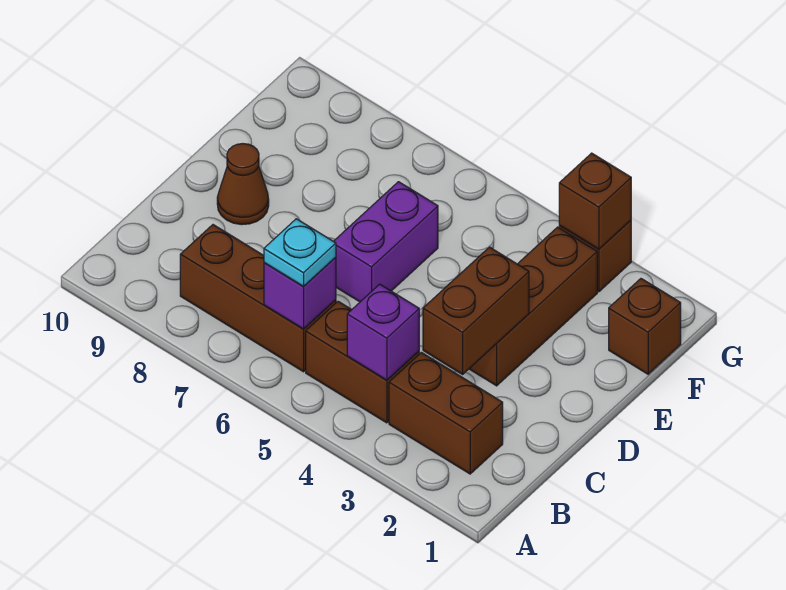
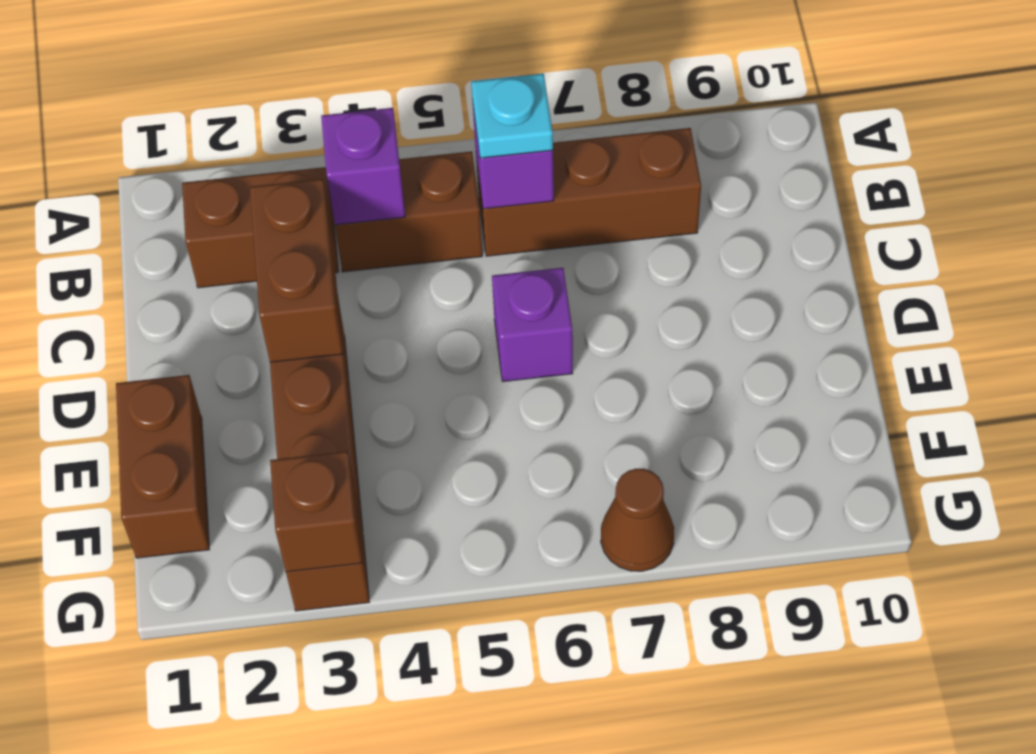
purple brick D6:E6 level 1 -> purple brick D6 level 1
brown cone D9 level 1 -> brown cone G7 level 1
brown brick F1 level 1 -> brown brick E1:F1 level 1

